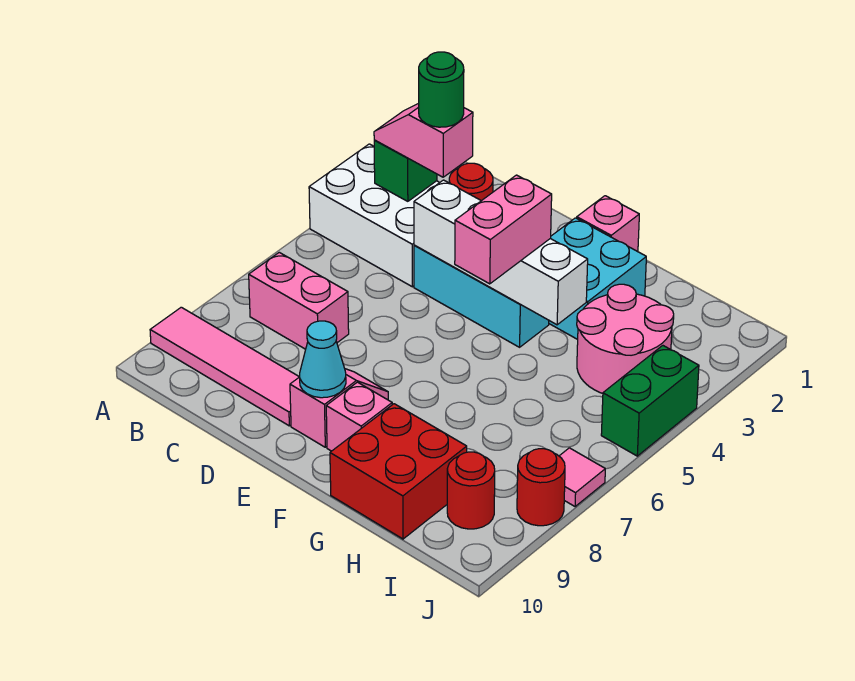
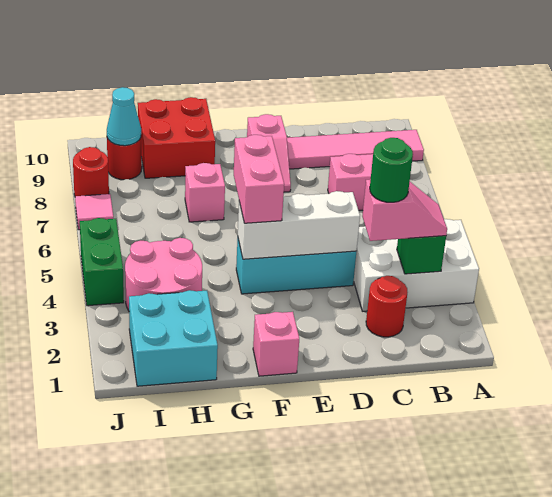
white brick D4:G4 level 2 -> white brick D4:F4 level 2
cyan cone E9 level 2 -> cyan cone I9 level 2
cyan brick F2:G3 level 1 -> cyan brick H1:I2 level 1
pink brick F9 level 1 -> pink brick G7 level 1

